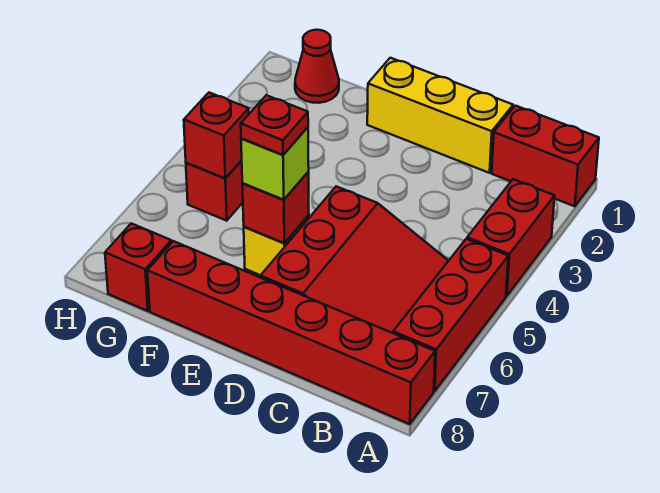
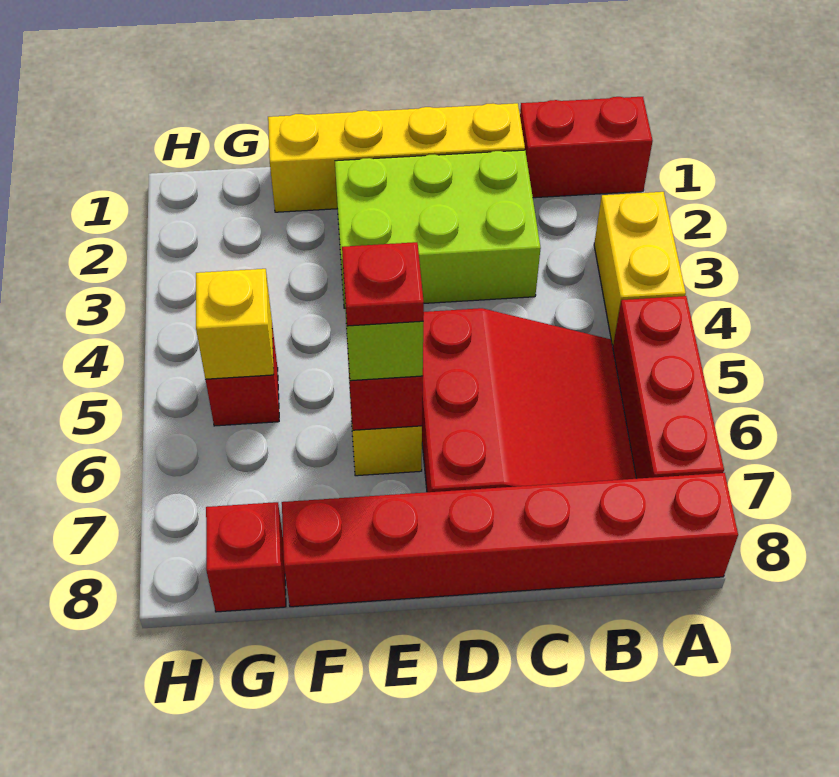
red brick A3:A4 level 1 -> yellow brick A3:A4 level 1
yellow brick C1:E1 level 1 -> yellow brick C1:F1 level 1
none -> lime brick C2:E3 level 1
red cone G1 level 1 -> none
red brick G5 level 2 -> yellow brick G5 level 2

